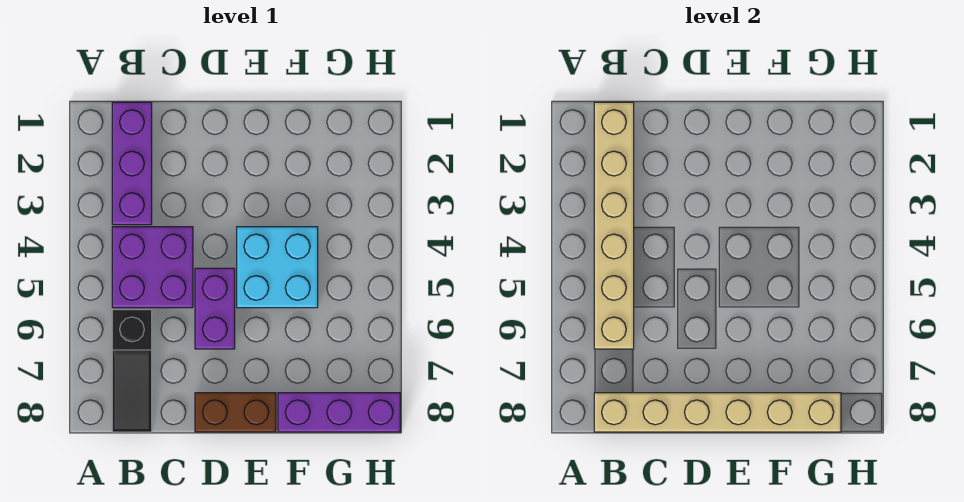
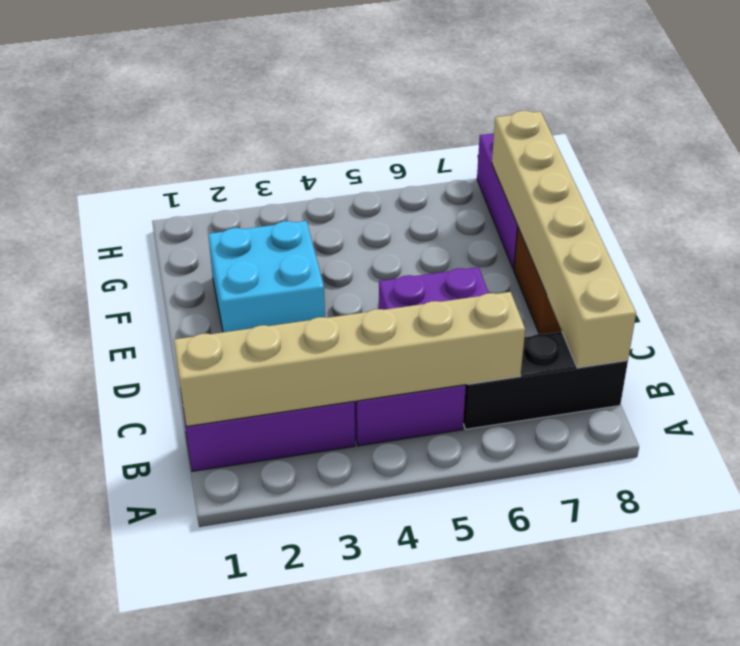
black slope B6:B8 level 1 top 6 -> black brick B6:B8 level 1
cyan brick E4:F5 level 1 -> cyan brick E2:F3 level 1

